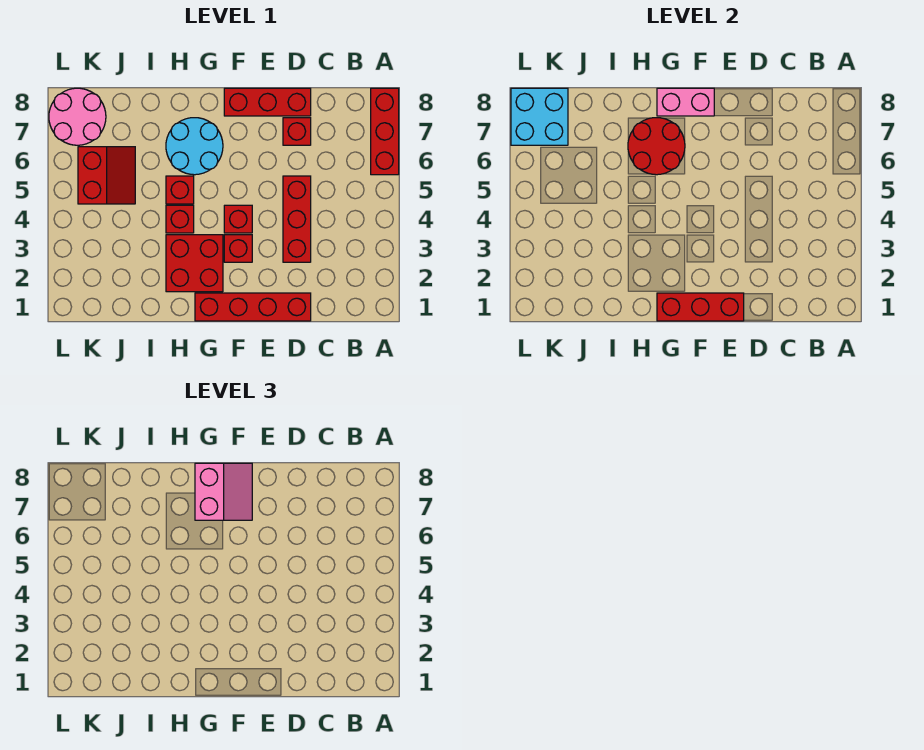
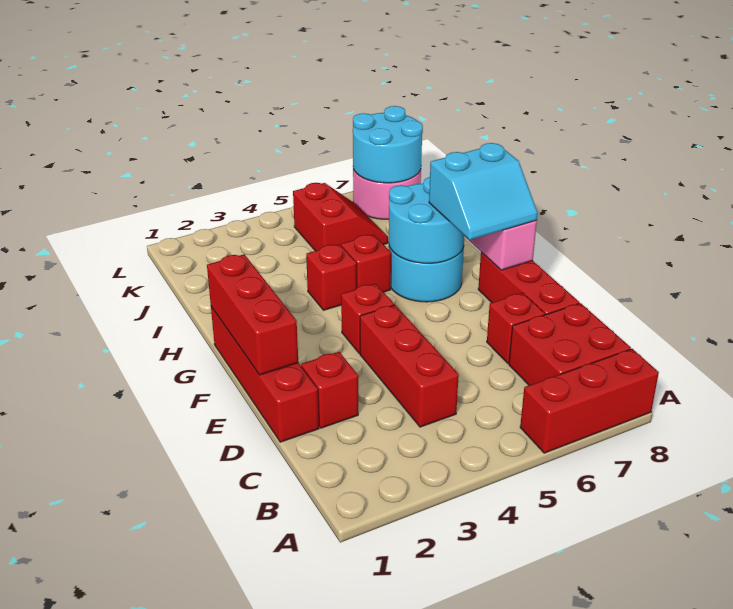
red brick D3:D5 level 1 -> red brick C4:E4 level 1
red brick F3 level 1 -> red brick D2 level 1
pink slope F7:G8 level 3 top G -> cyan slope F7:G8 level 3 top G
red brick G2:H3 level 1 -> red brick B7:C8 level 1
red round brick G6:H7 level 2 -> cyan round brick G6:H7 level 2
red slope J5:K6 level 1 top K -> red slope J5:K6 level 1 top 5
cyan brick K7:L8 level 2 -> cyan round brick K7:L8 level 2

